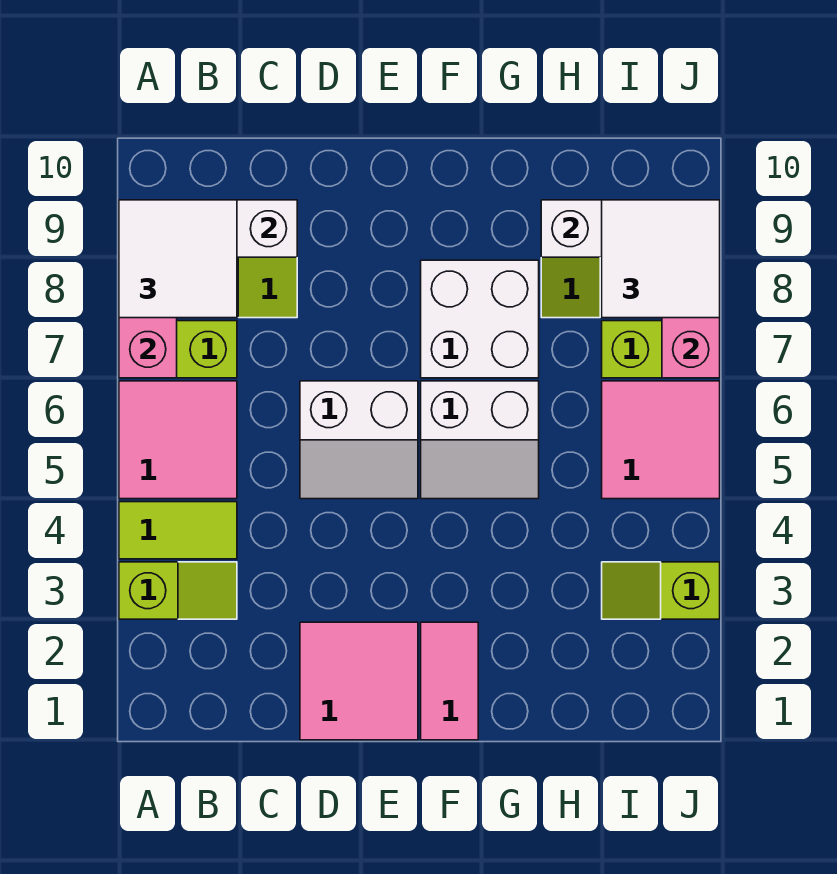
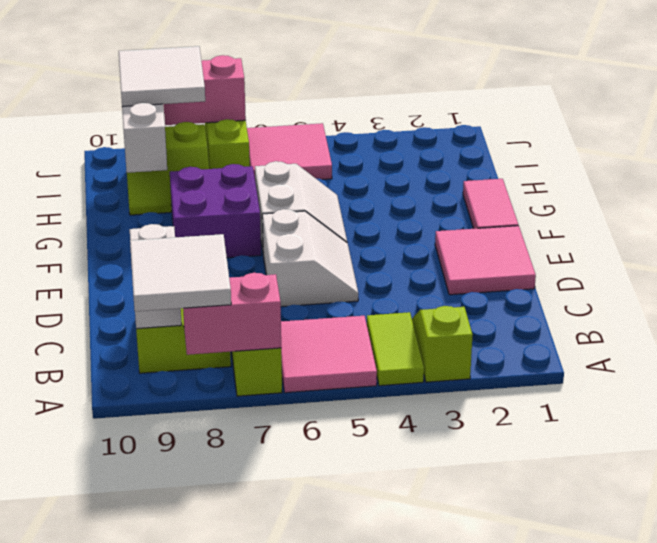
pink tile F1:F2 level 1 -> pink tile F1:G1 level 1
white brick F7:G8 level 1 -> purple brick F7:G8 level 1
lime slope I3:J3 level 1 top J -> none

